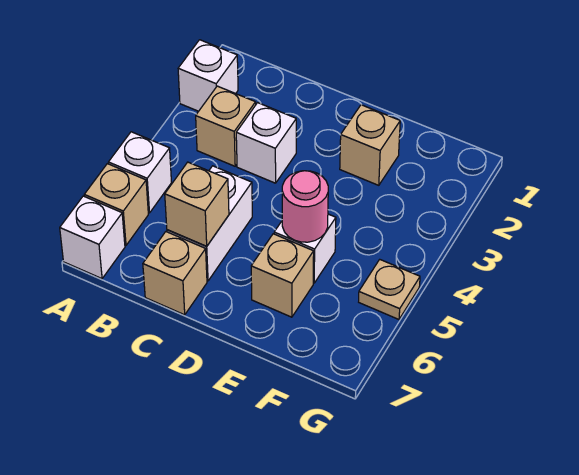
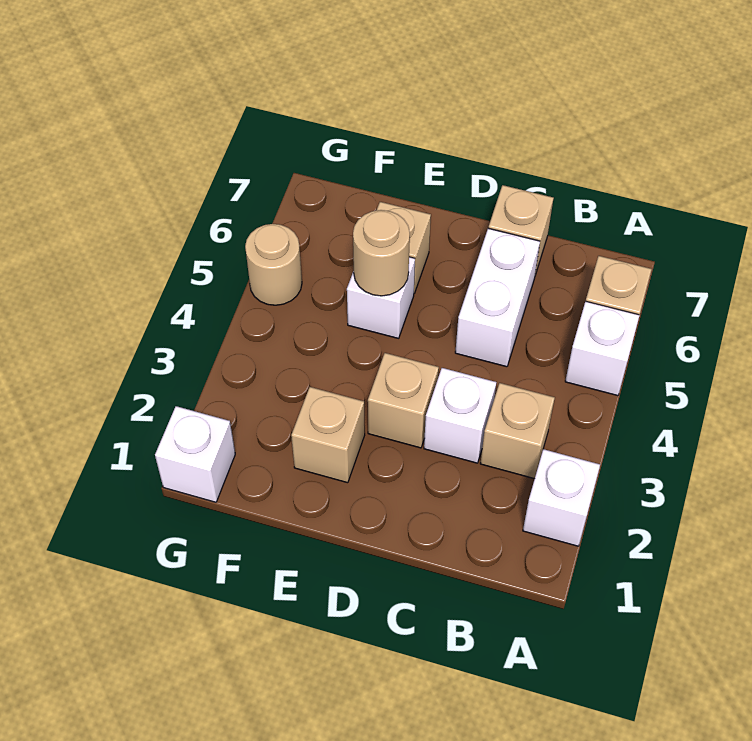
white brick A7 level 1 -> white brick G1 level 1
tan brick C6 level 2 -> tan brick D3 level 1
pink round brick E5 level 2 -> tan round brick E5 level 2
tan plate G5 level 1 -> tan round brick G5 level 1

